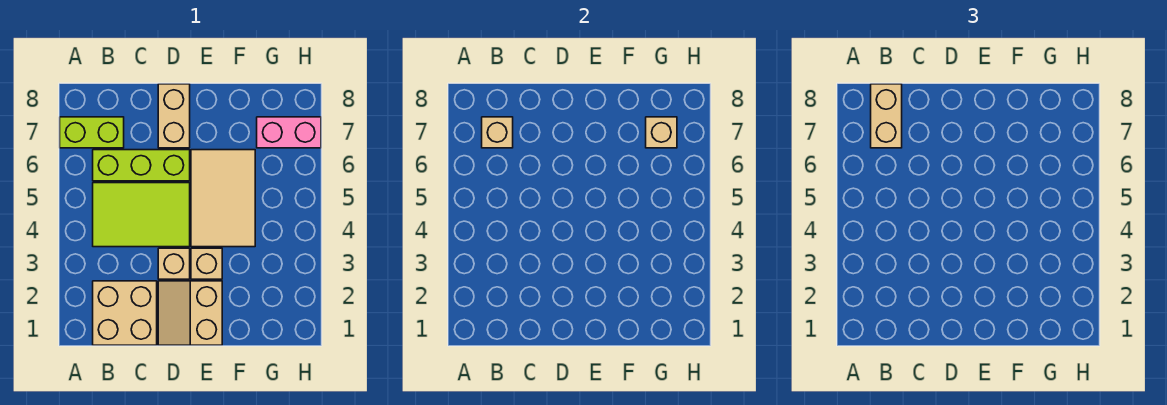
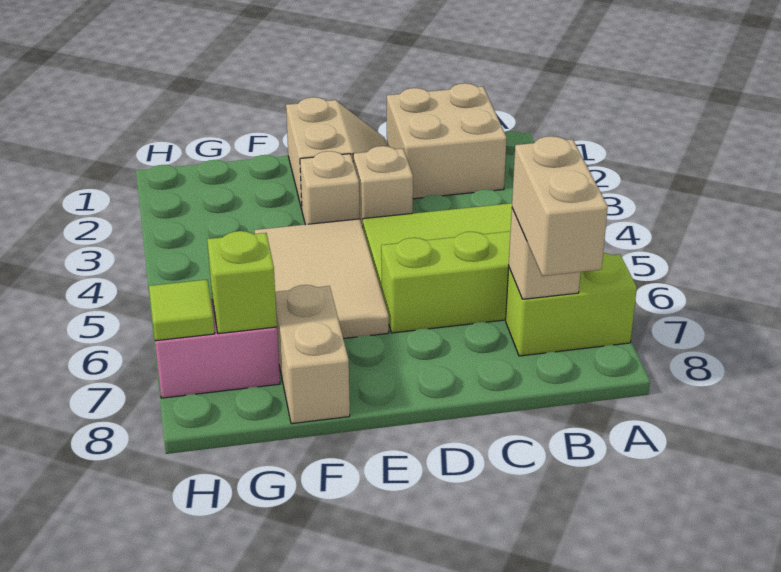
tan brick D7:D8 level 1 -> tan brick F7:F8 level 1
tan brick G7 level 2 -> lime brick G7 level 2
none -> lime tile H7 level 2

